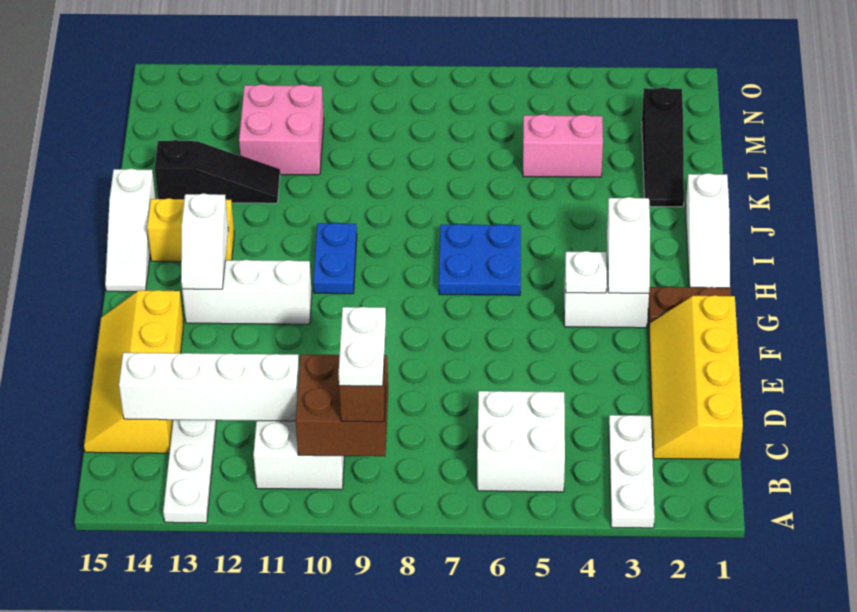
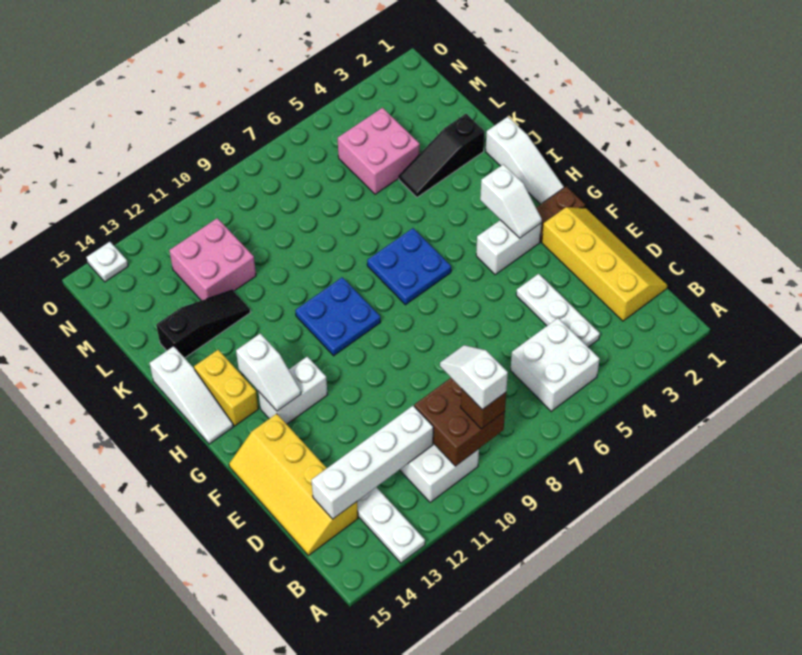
white plate A3:C3 level 1 -> white plate C4:E4 level 1
white plate B9:C9 level 4 -> white slope B9:C9 level 4 top B
yellow slope C1:F2 level 1 top 1 -> yellow slope C1:F2 level 1 top 2
white plate G4 level 2 -> white plate O14 level 1
white brick G11:G13 level 1 -> white brick G12:G13 level 1
blue plate H10:I10 level 1 -> blue plate H9:I10 level 1
yellow brick I13:I14 level 1 -> yellow brick H14:I14 level 1
black slope K2:M2 level 1 top M -> black slope K2:K4 level 1 top 2
pink brick L4:L5 level 1 -> pink brick L4:M5 level 1

